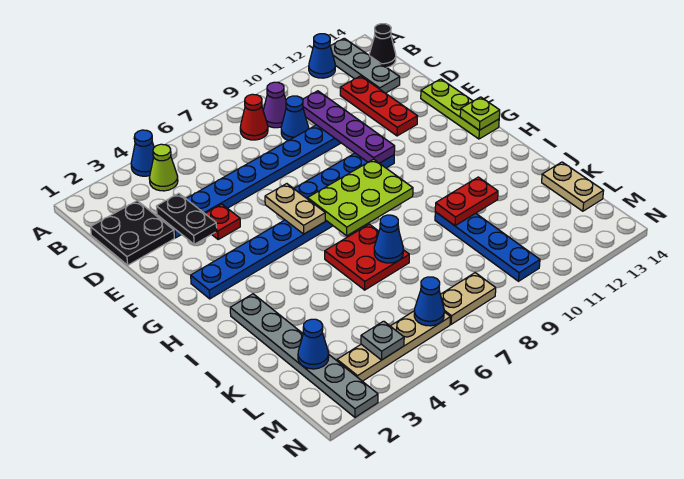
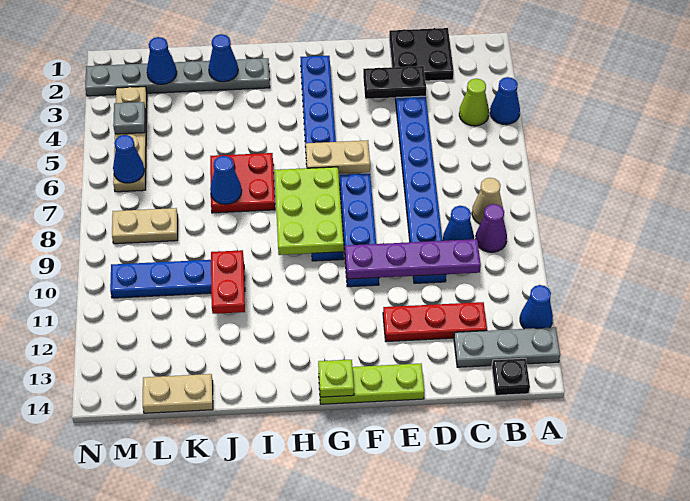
red cone B8 level 1 -> tan cone B8 level 1
black cone B14 level 1 -> black plate B14 level 1
red plate E4 level 1 -> none
none -> blue cone J2 level 2
tan plate M7:M8 level 1 -> tan plate L8:M8 level 1

